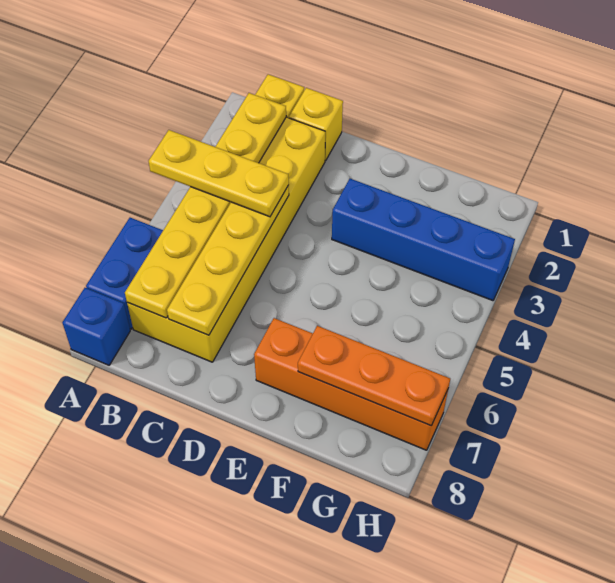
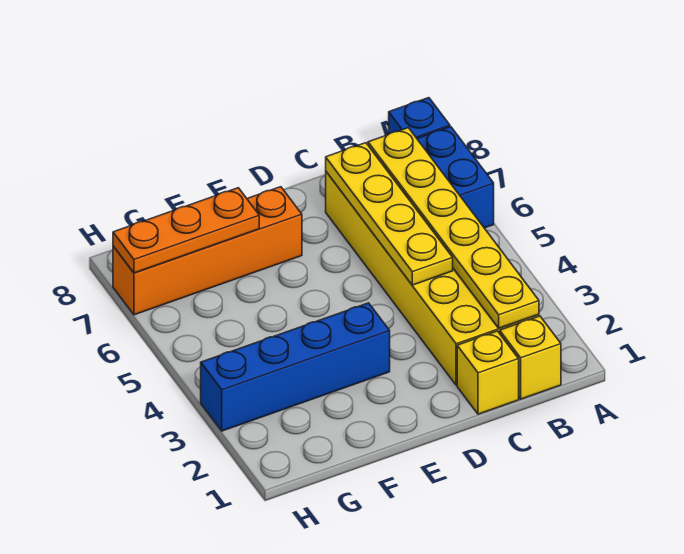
yellow plate A4:C4 level 3 -> none

